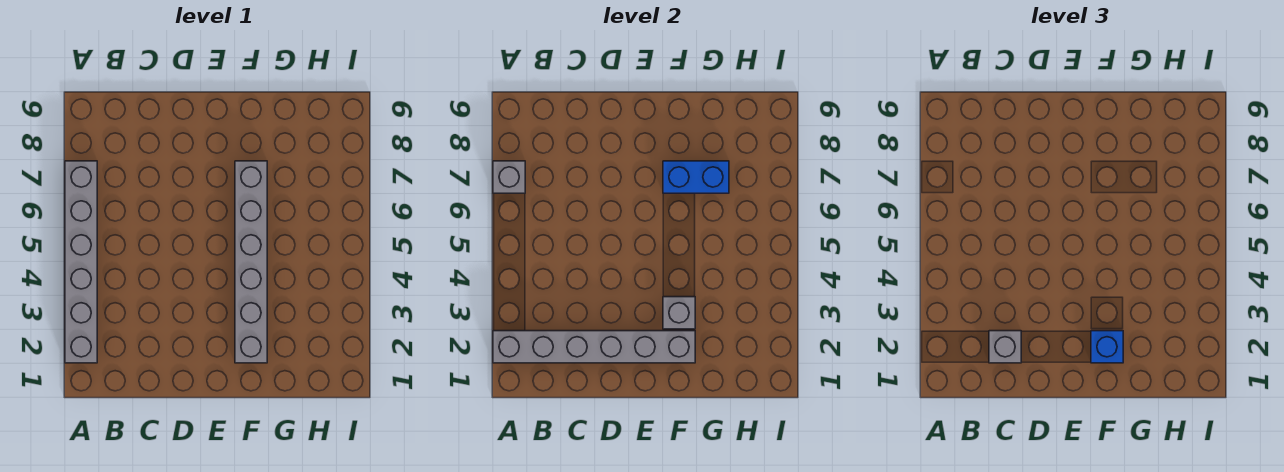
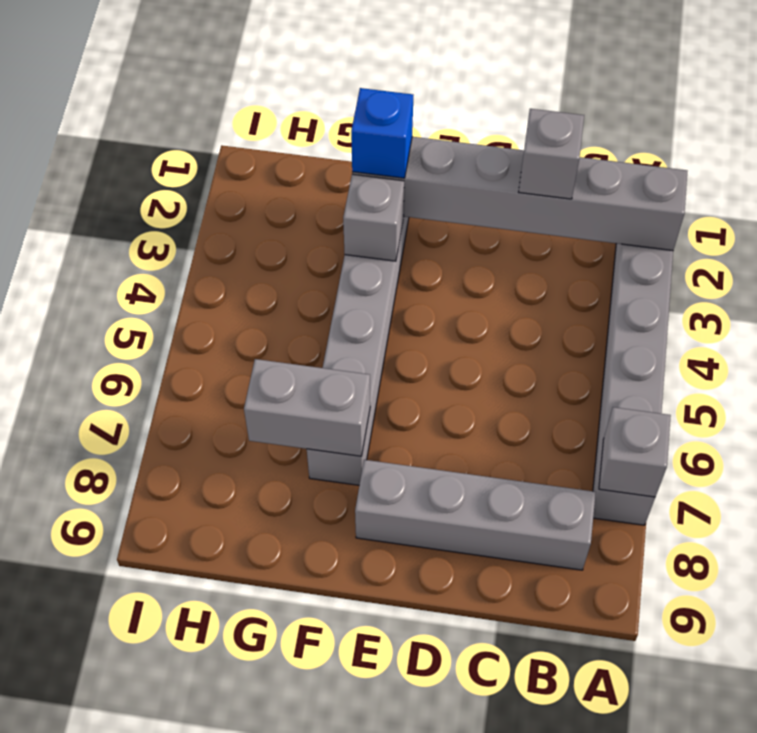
none -> grey brick B8:E8 level 1
blue brick F7:G7 level 2 -> grey brick F7:G7 level 2

